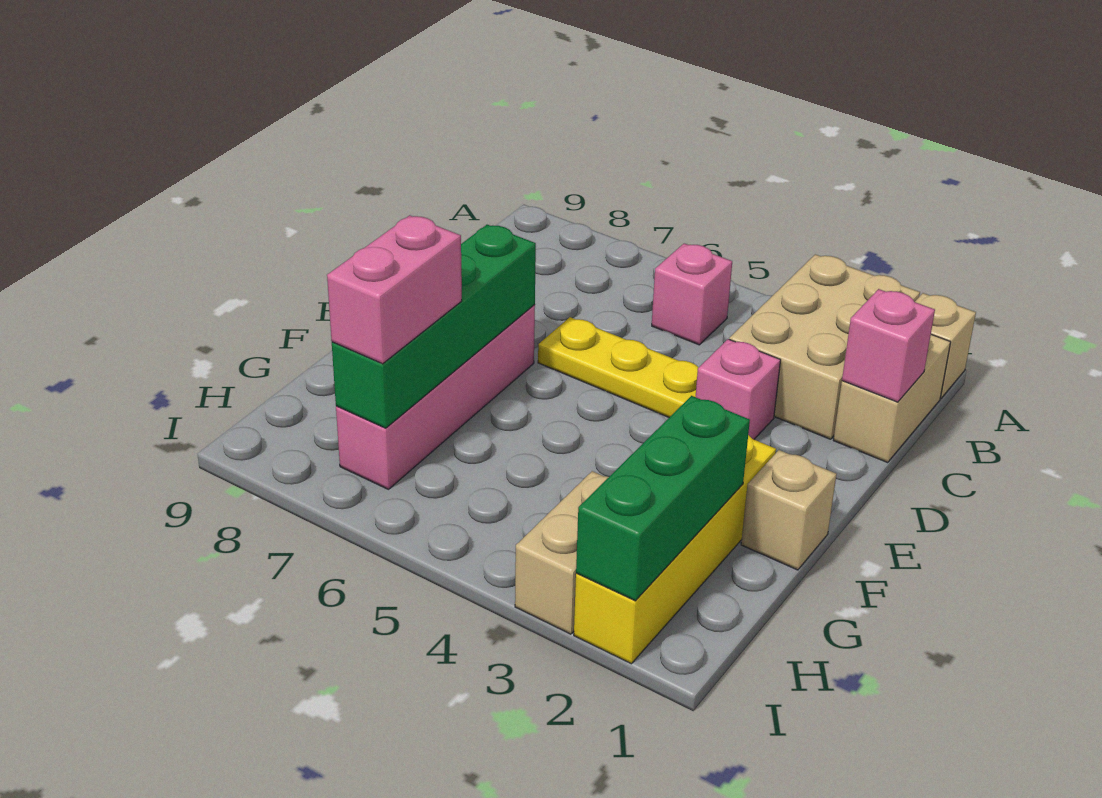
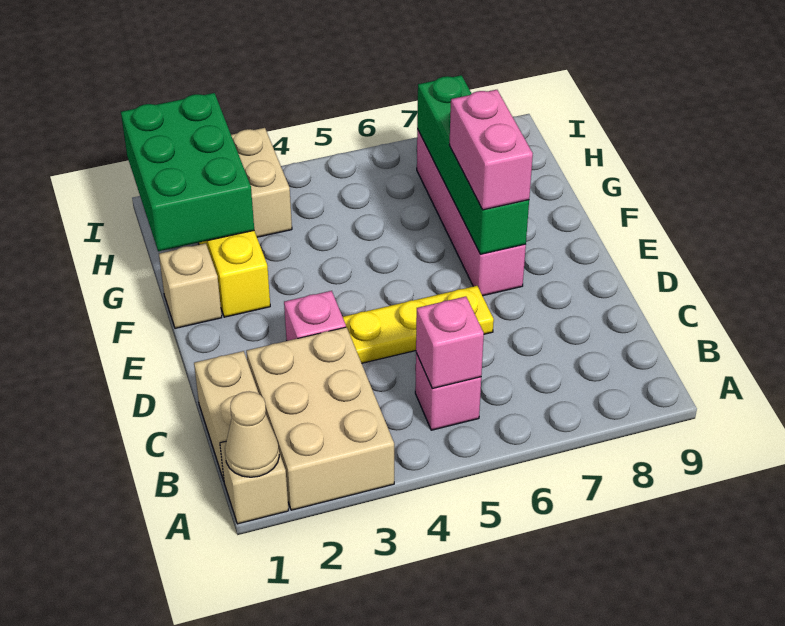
none -> tan cone A1 level 2
pink brick C1 level 2 -> pink brick B5 level 2
green brick G2:I2 level 2 -> green brick G1:I2 level 2
pink brick G7:H7 level 3 -> pink brick E7:F7 level 3

